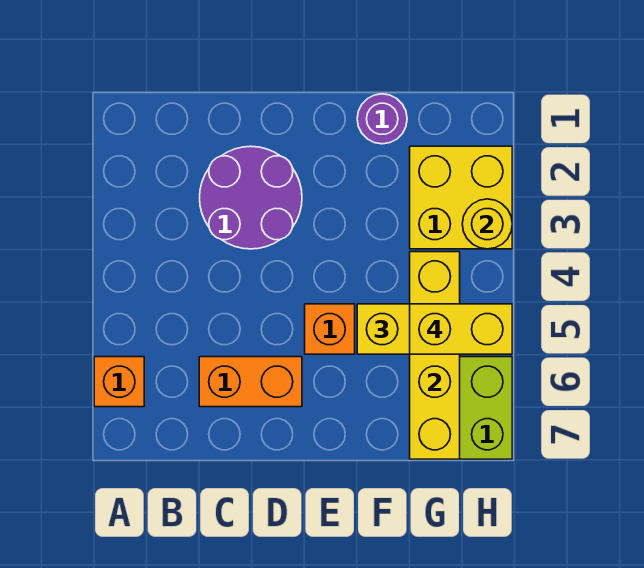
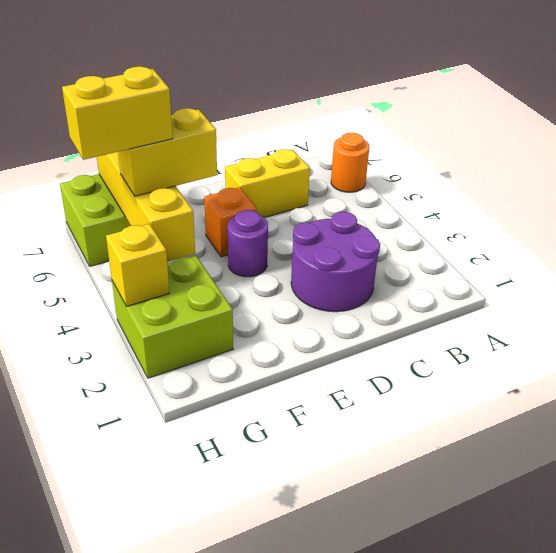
orange brick A6 level 1 -> orange round brick A6 level 1
orange brick C6:D6 level 1 -> yellow brick C6:D6 level 1
purple round brick F1 level 1 -> purple round brick E4 level 1
yellow brick G2:H3 level 1 -> lime brick G2:H3 level 1
yellow round brick H3 level 2 -> yellow brick H3 level 2

